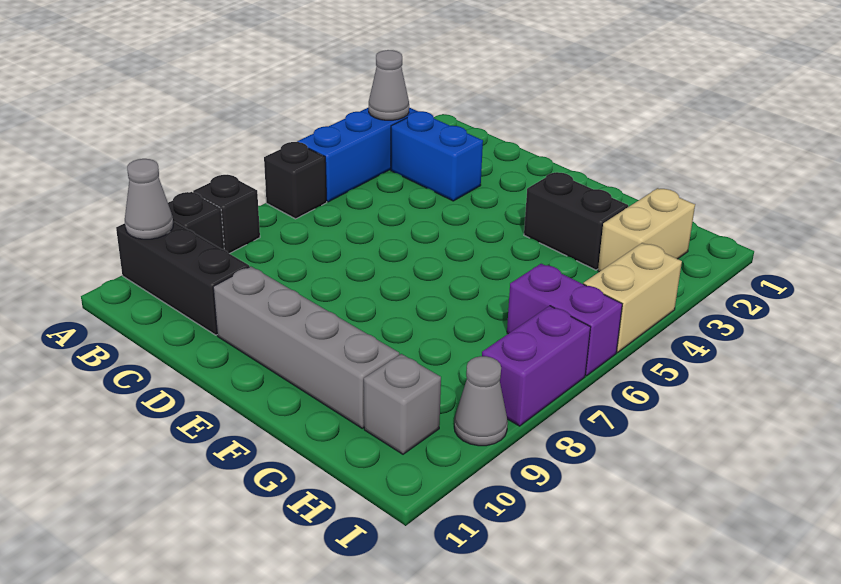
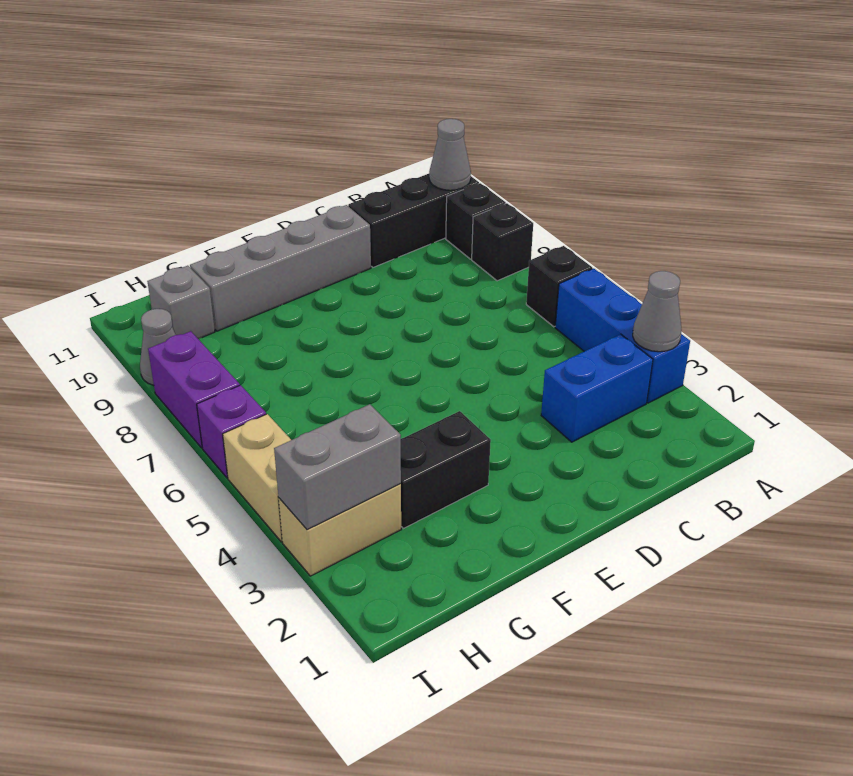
tan brick H2:H3 level 1 -> tan brick H3:I3 level 1
none -> grey brick H3:I3 level 2
purple brick H6:I6 level 1 -> purple brick I6 level 1

